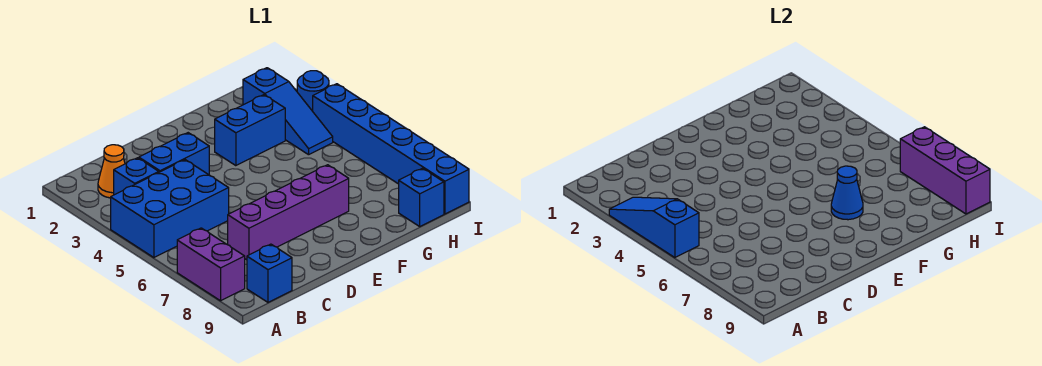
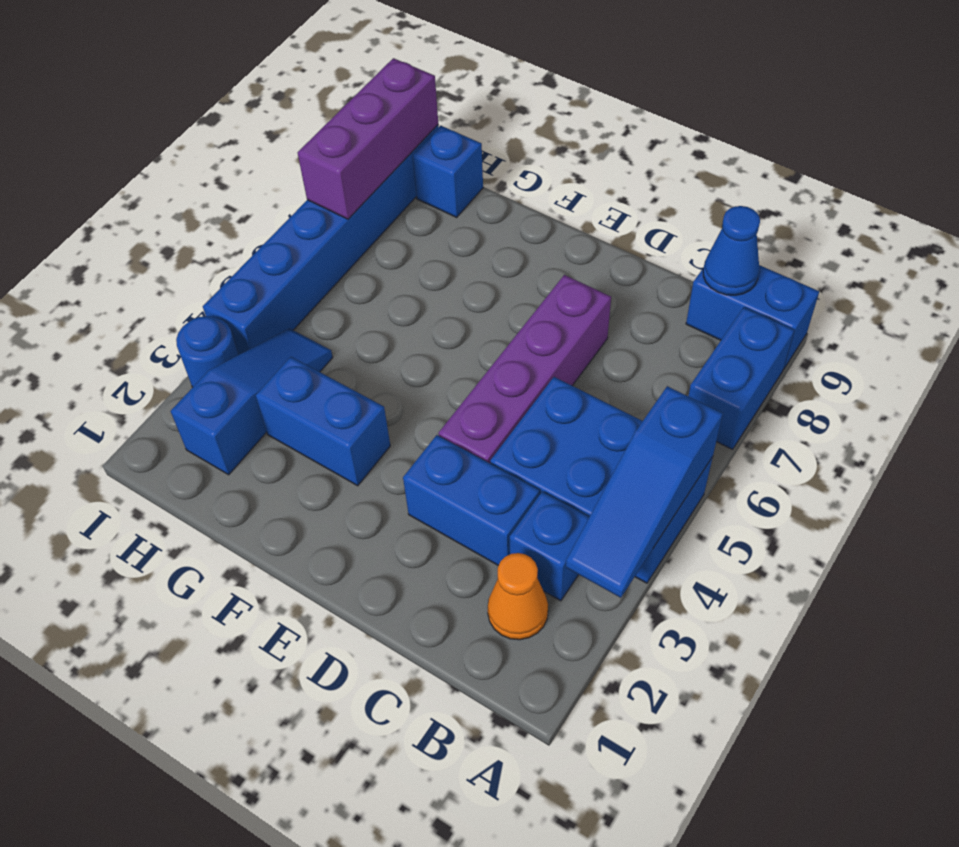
purple brick A7:A8 level 1 -> blue brick A7:A8 level 1
blue brick B9 level 1 -> blue brick A9:B9 level 1
purple brick C7:F7 level 1 -> purple brick D4:D7 level 1
blue cone F7 level 2 -> blue cone B9 level 2

